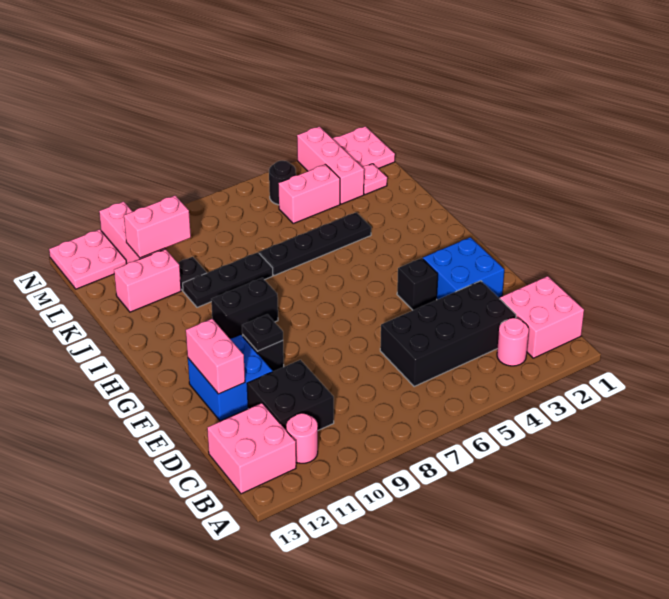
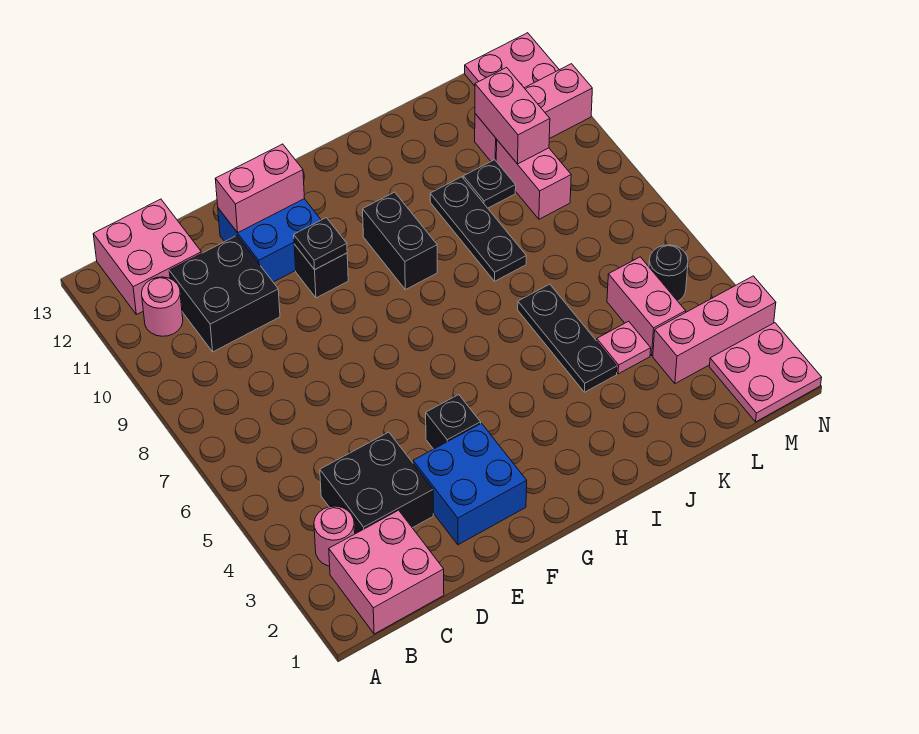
black brick C3:D6 level 1 -> black brick C3:D4 level 1
black plate J4:J7 level 1 -> black plate J4:J6 level 1
pink brick K11:K12 level 1 -> pink brick L9:L10 level 1
pink plate L2 level 1 -> pink plate K4 level 1

